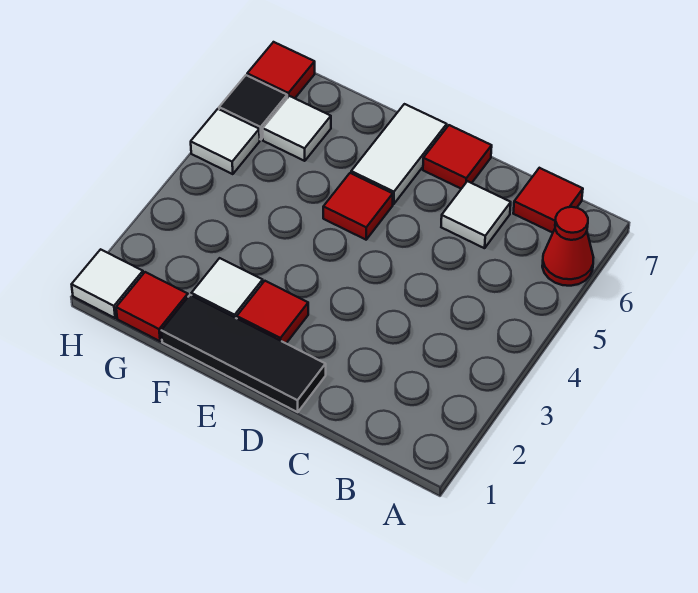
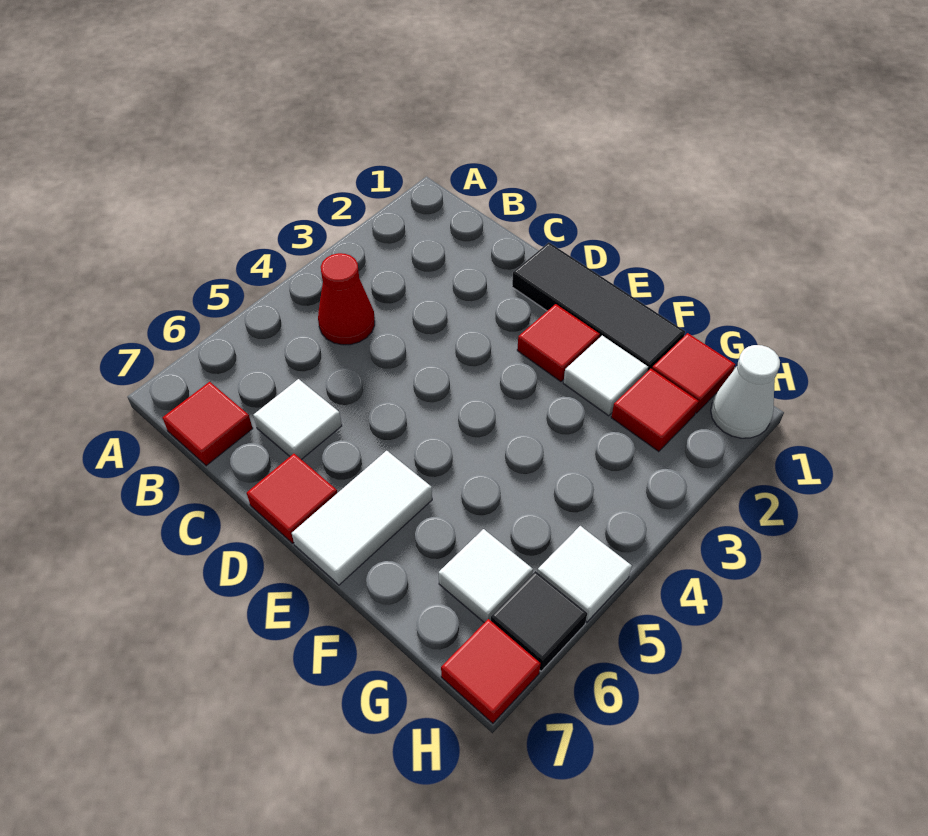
red cone A6 level 1 -> red cone B4 level 1
red tile E5 level 1 -> red tile G2 level 1
white tile H1 level 1 -> white cone H1 level 1

